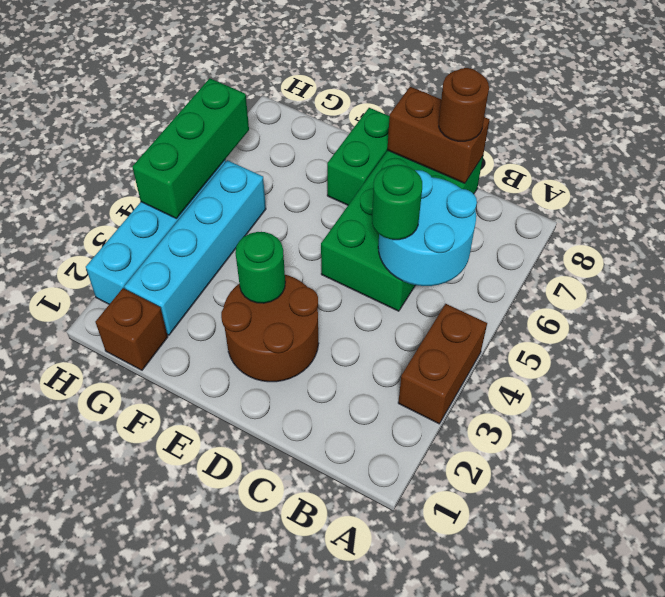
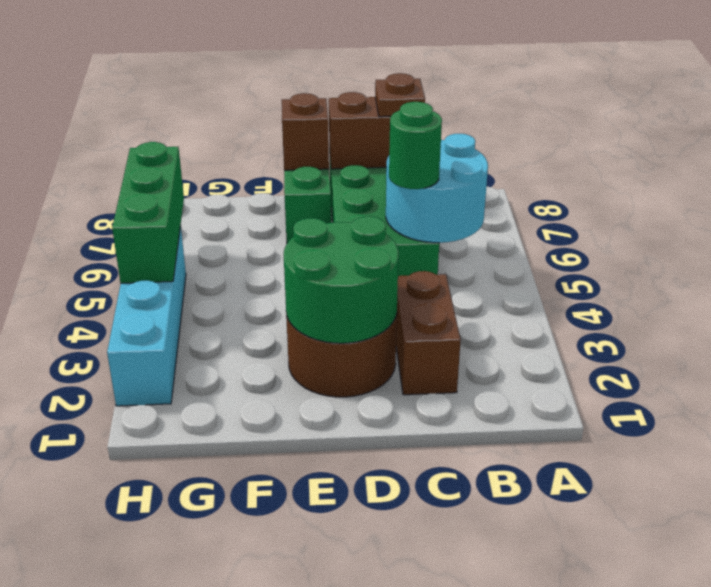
brown brick A3:A4 level 1 -> brown brick C2:C3 level 1
brown round brick C8 level 3 -> brown plate C8 level 3
green round brick E3 level 2 -> green round brick D2:E3 level 2
brown brick G1 level 1 -> brown brick E8 level 2
cyan brick G2:G5 level 1 -> none

